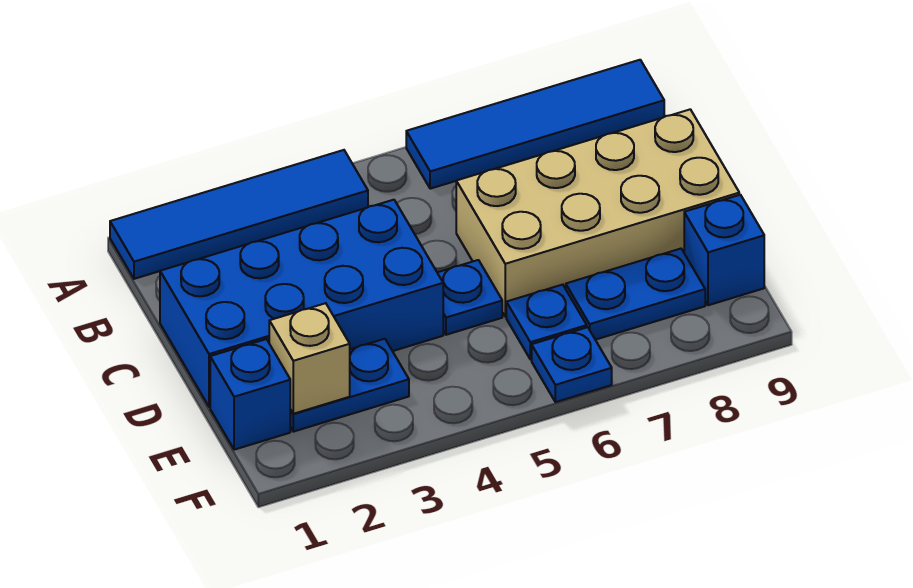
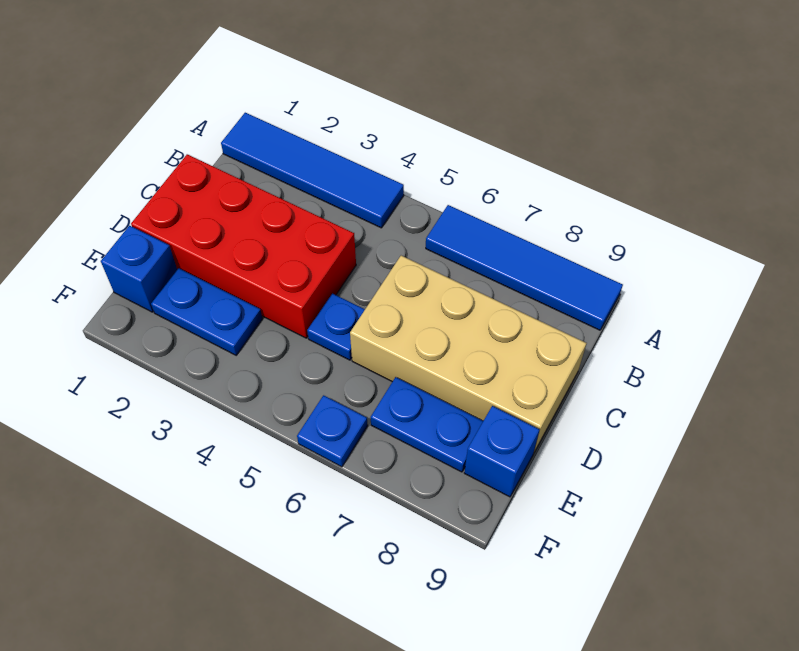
blue brick C1:D4 level 1 -> red brick C1:D4 level 1
tan brick E2 level 2 -> none
blue plate E6 level 1 -> none

